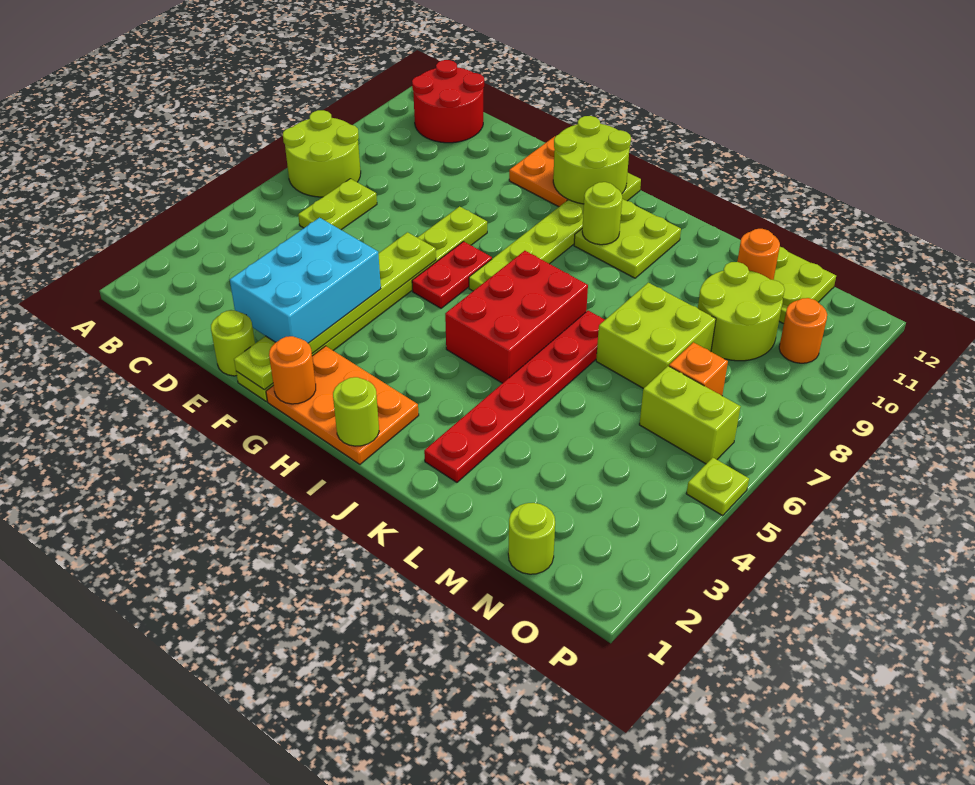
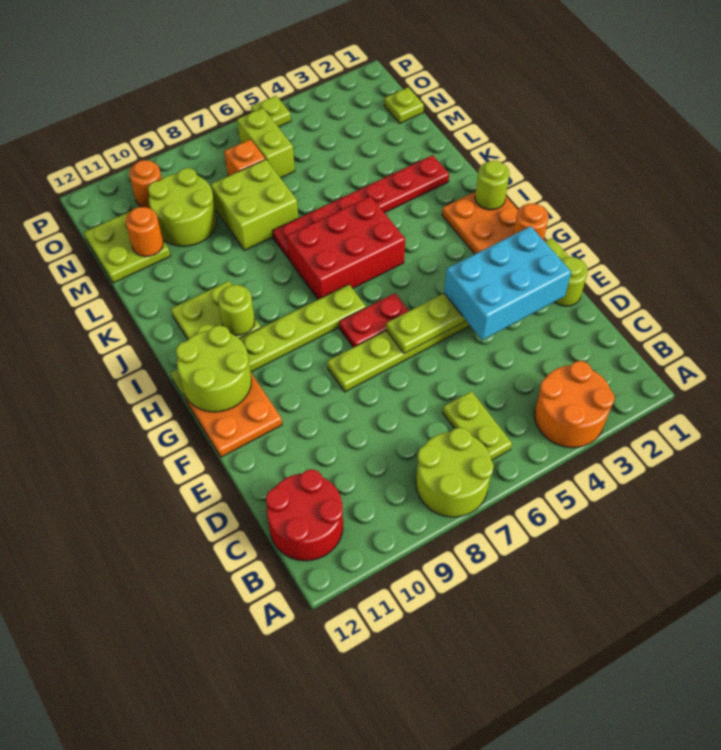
none -> orange round brick A3:B4 level 1
lime plate C6:C7 level 1 -> lime plate B6:C6 level 1
lime round brick N1 level 1 -> lime plate N1 level 1

